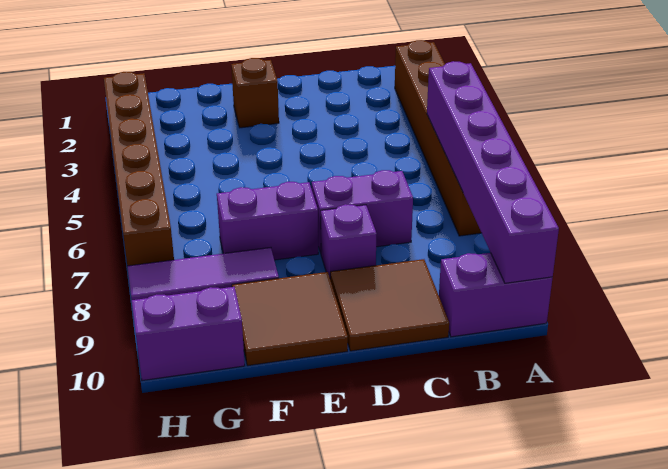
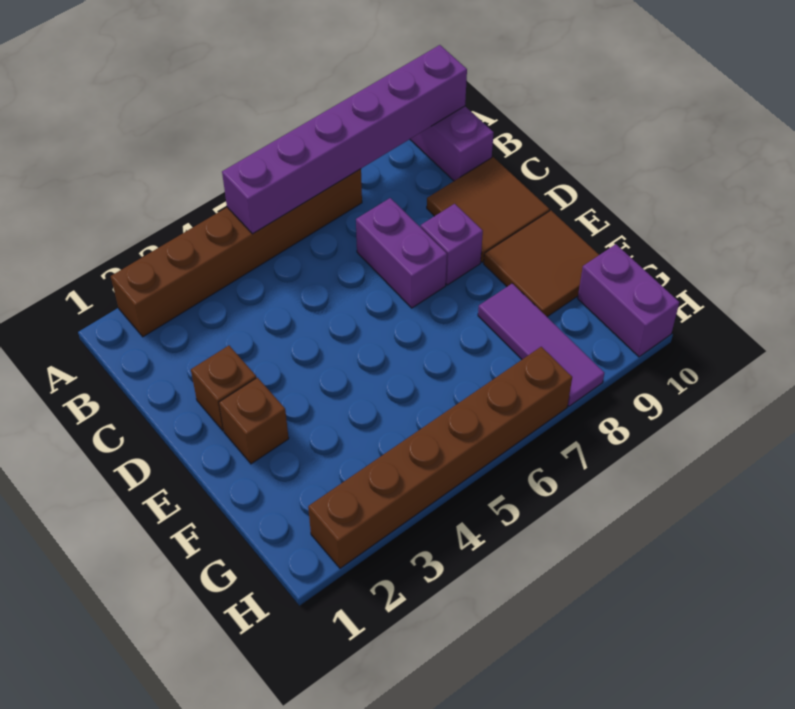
none -> brown brick D2 level 1
purple brick E7:F7 level 1 -> none

